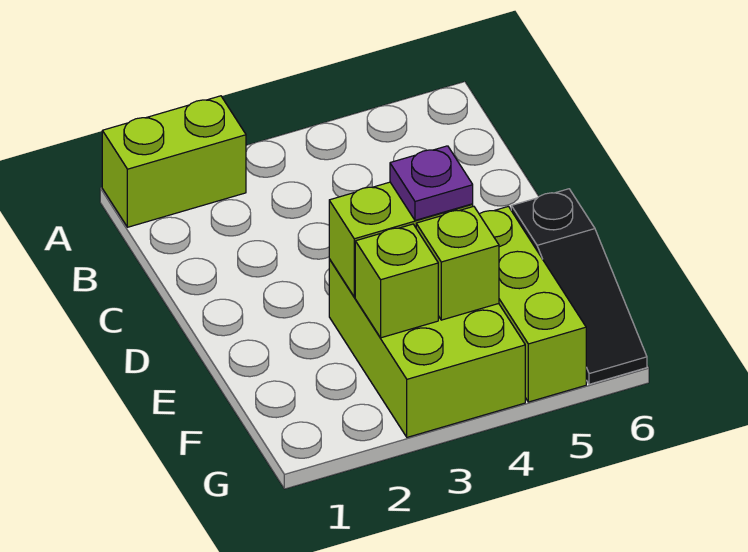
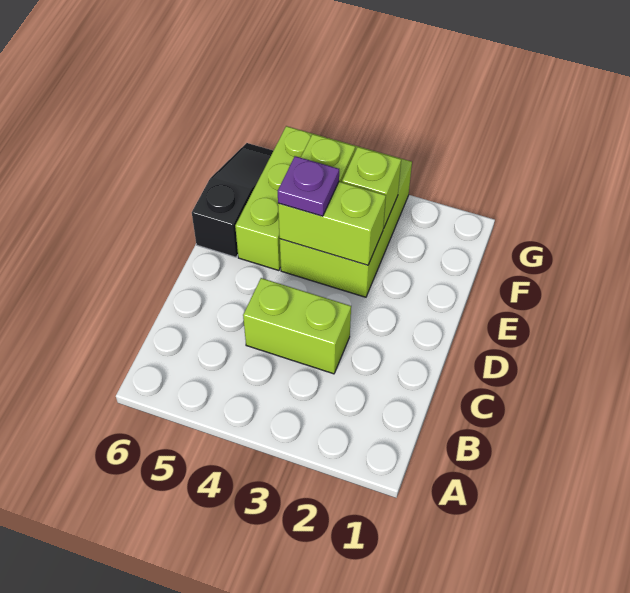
lime brick A1:A2 level 1 -> lime brick C3:C4 level 1

